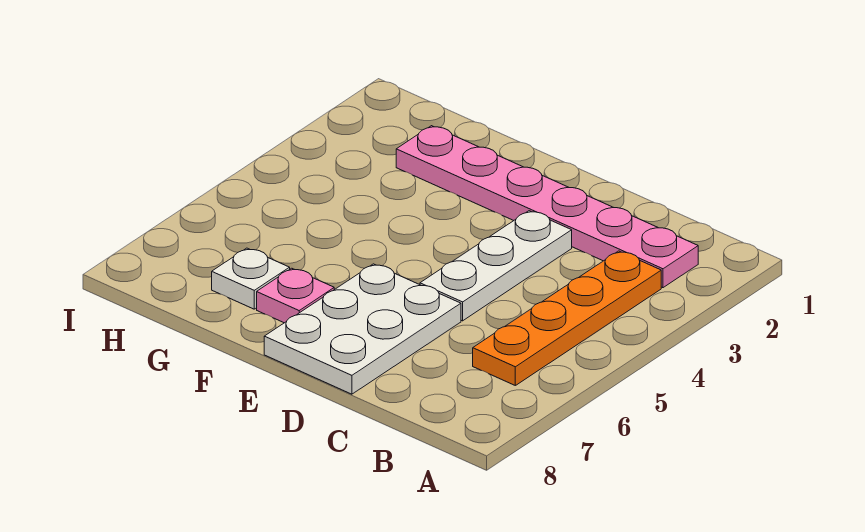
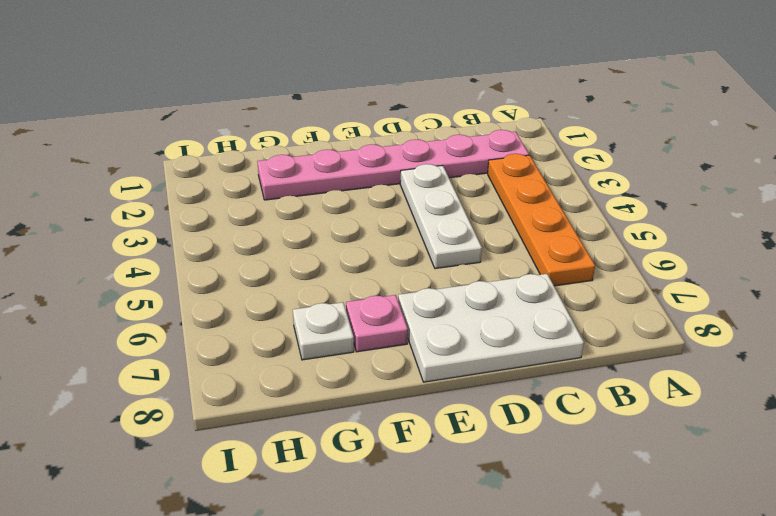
white plate D6:E8 level 1 -> white plate C7:E8 level 1

